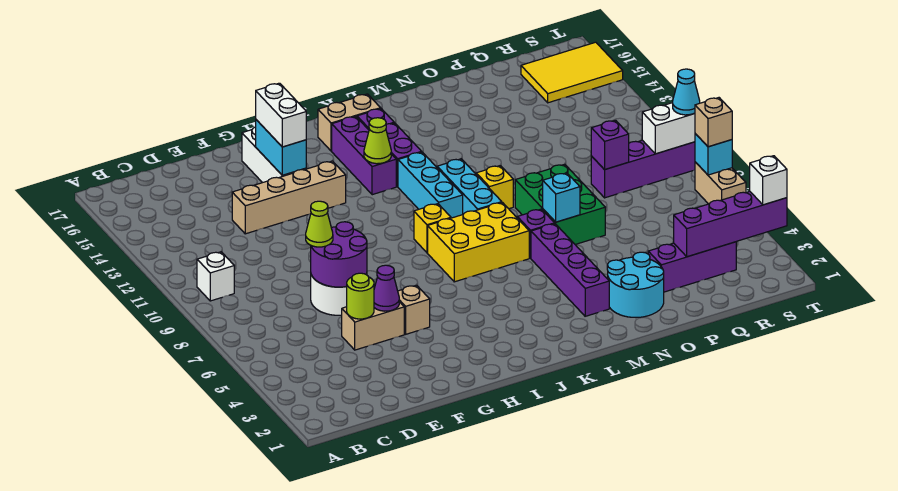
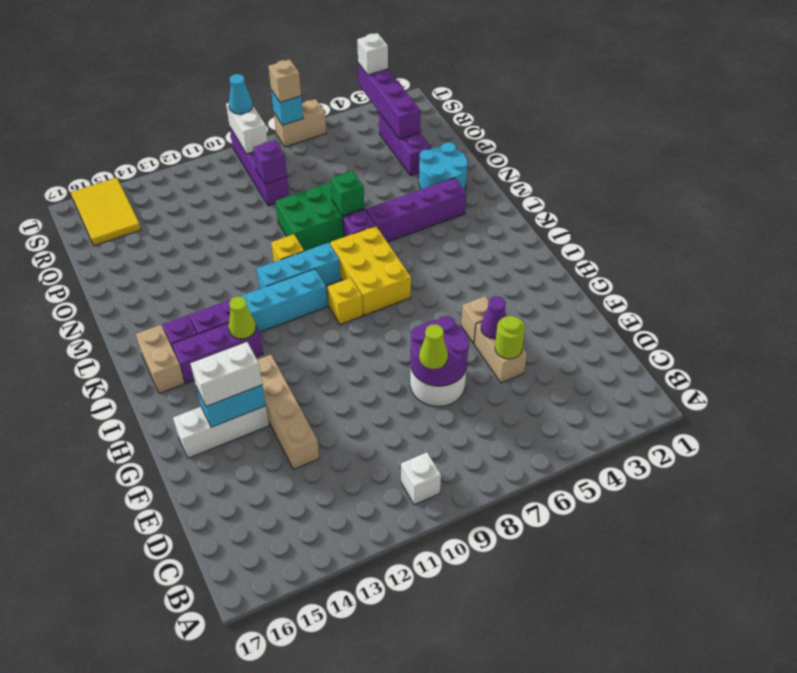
cyan brick N7 level 2 -> green brick N7 level 2

